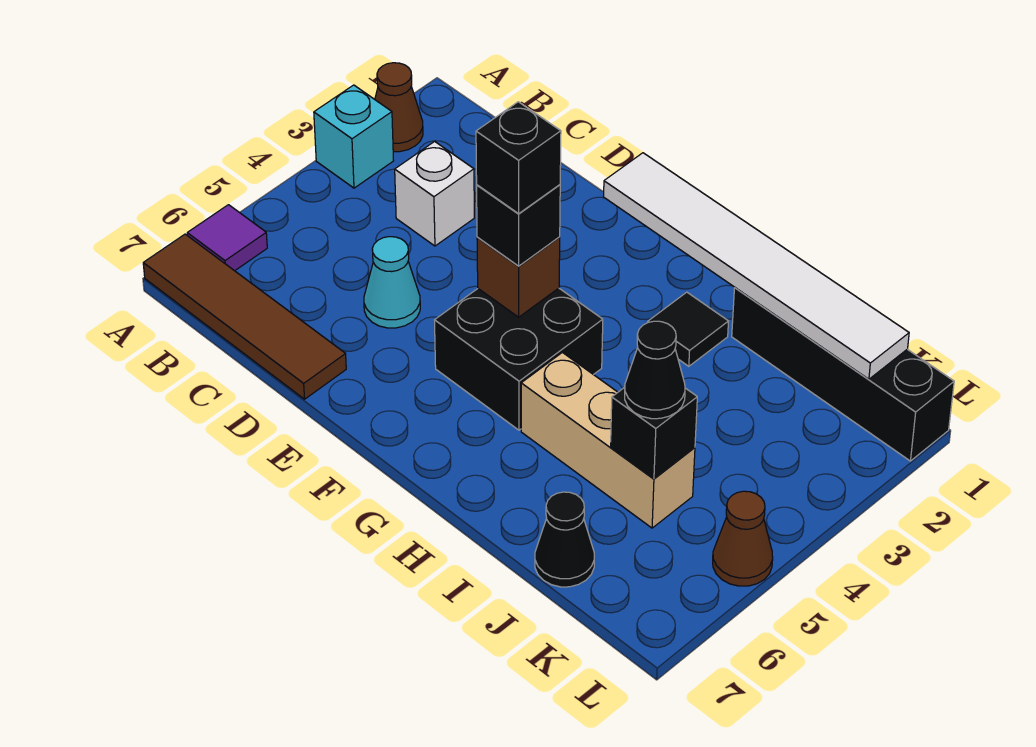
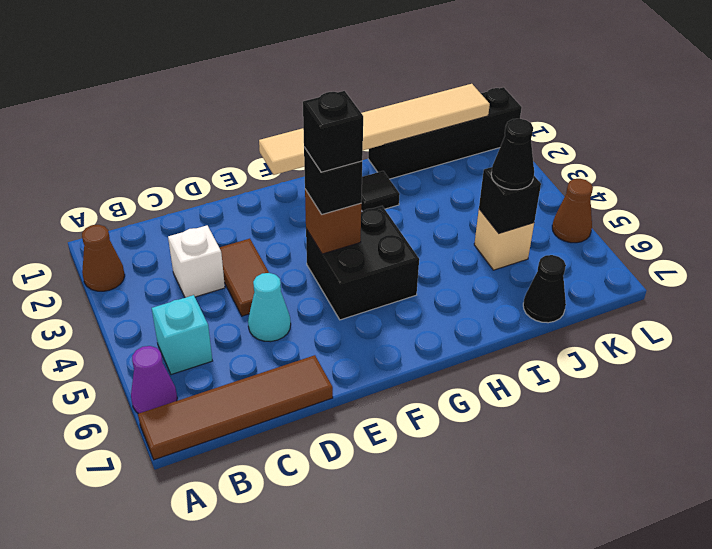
cyan brick A3 level 1 -> cyan brick B5 level 1
purple tile A6 level 1 -> purple cone A6 level 1
none -> brown tile D3:D4 level 1
white tile F1:K1 level 2 -> tan tile F1:K1 level 2
tan brick H5:J5 level 1 -> tan brick J5 level 1

